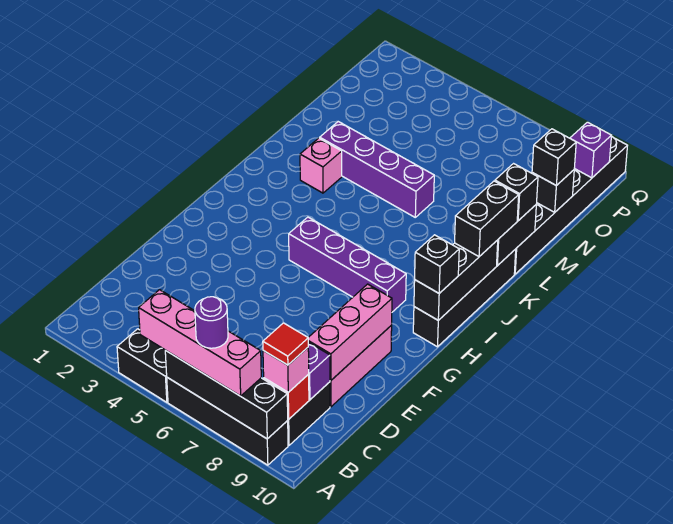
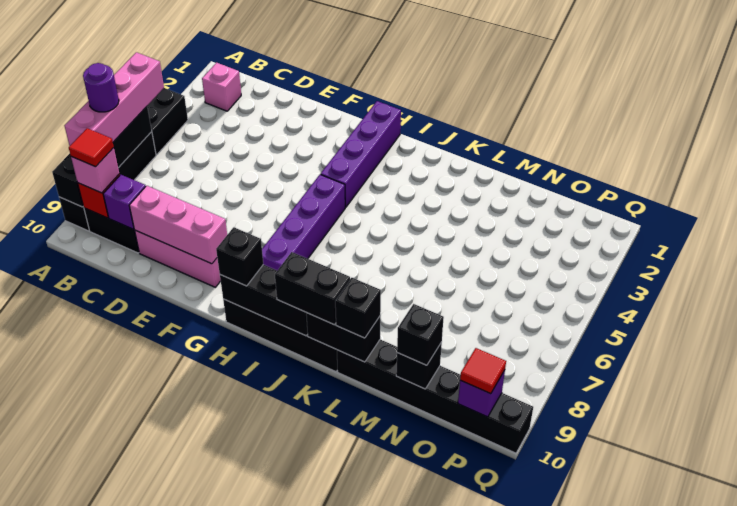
pink brick K3 level 1 -> pink brick B2 level 1
purple brick L3:L6 level 1 -> purple brick H1:H4 level 1
none -> red tile P10 level 3

